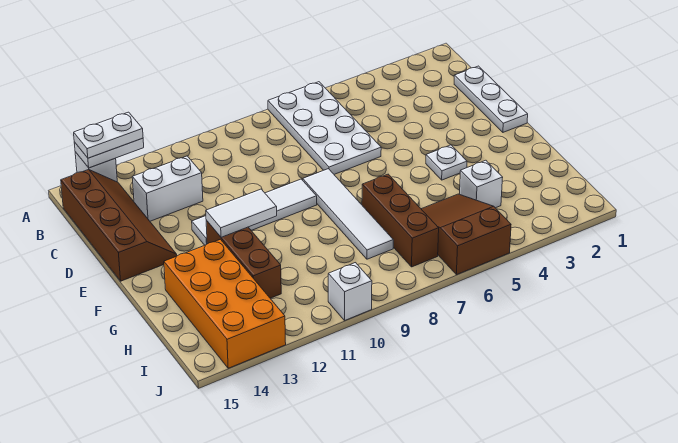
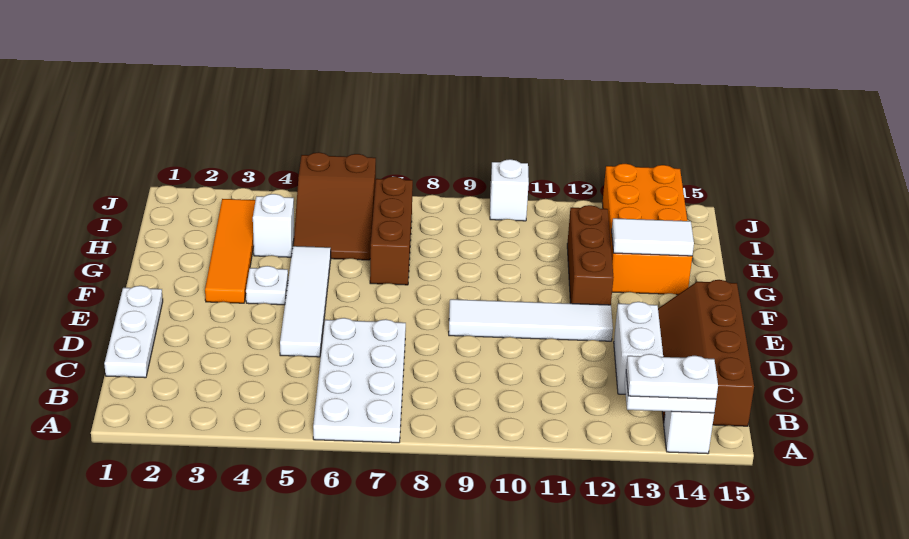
white brick C12:C13 level 1 -> white brick C13:D13 level 1
white tile E8:H8 level 1 -> white tile D5:G5 level 1
none -> orange tile F3:I3 level 1
white tile F11:F12 level 2 -> white tile G13:G14 level 2

